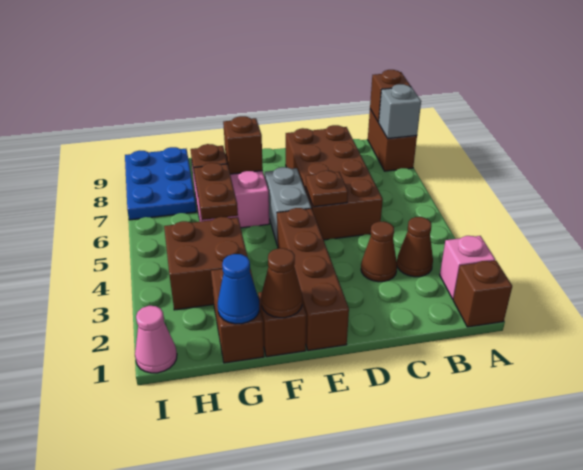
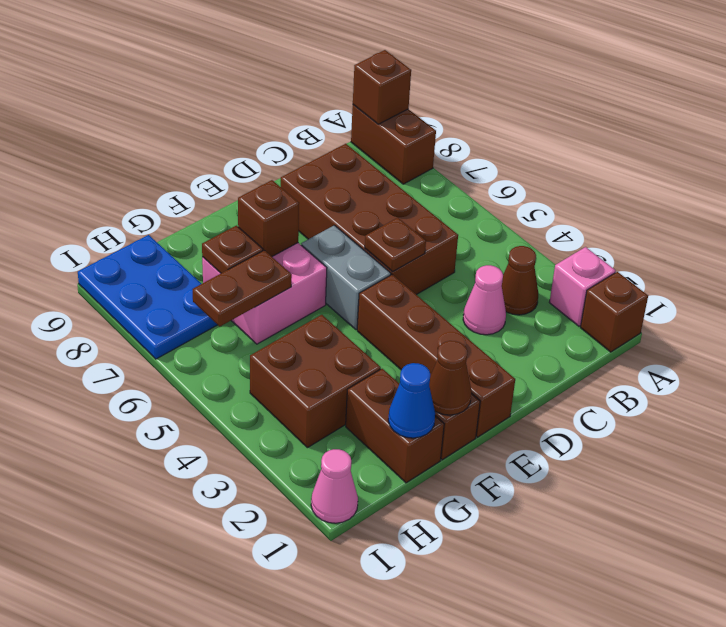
grey brick A8 level 2 -> none
brown cone C3 level 1 -> pink cone C3 level 1
brown plate G5:G6 level 2 -> brown plate G6:H6 level 2

